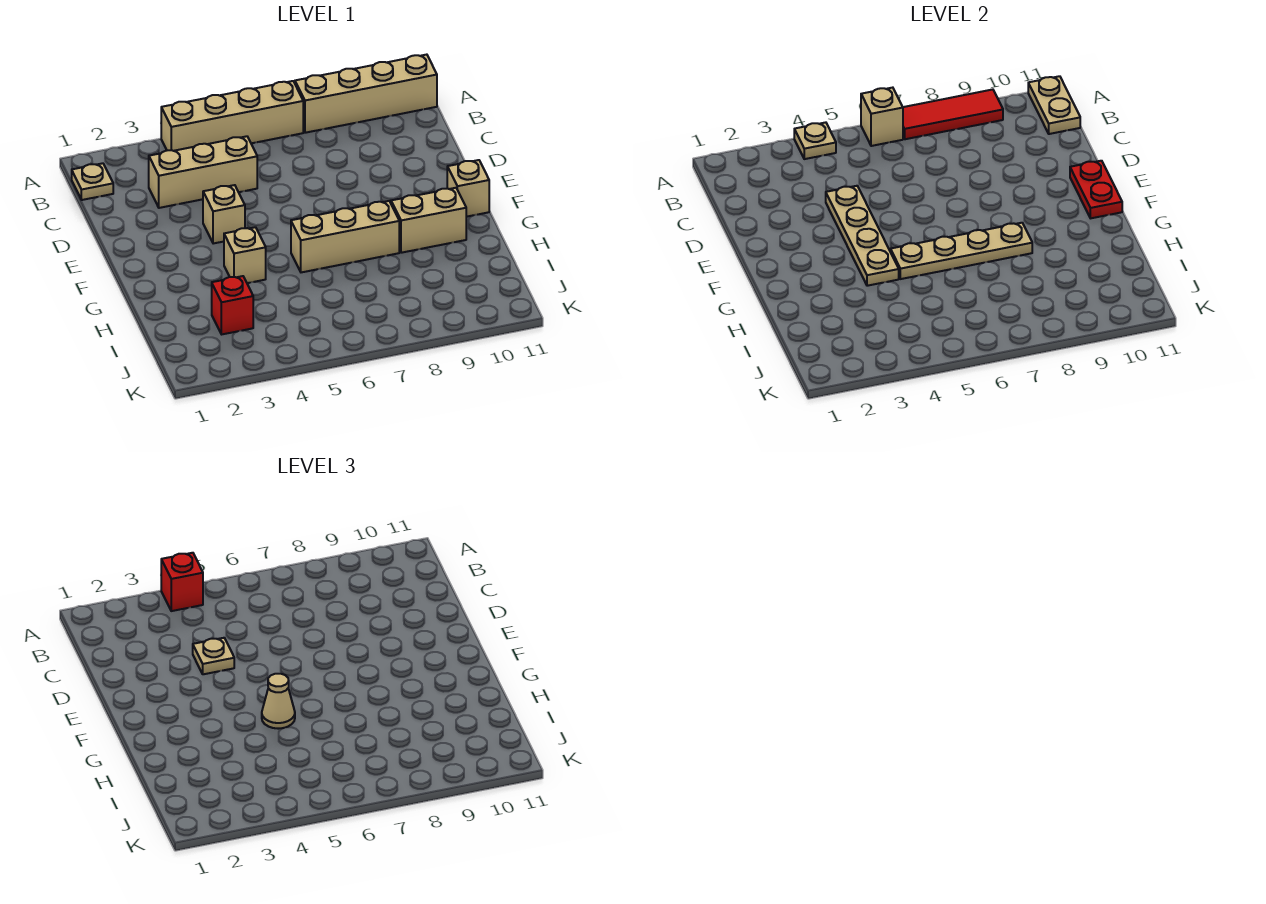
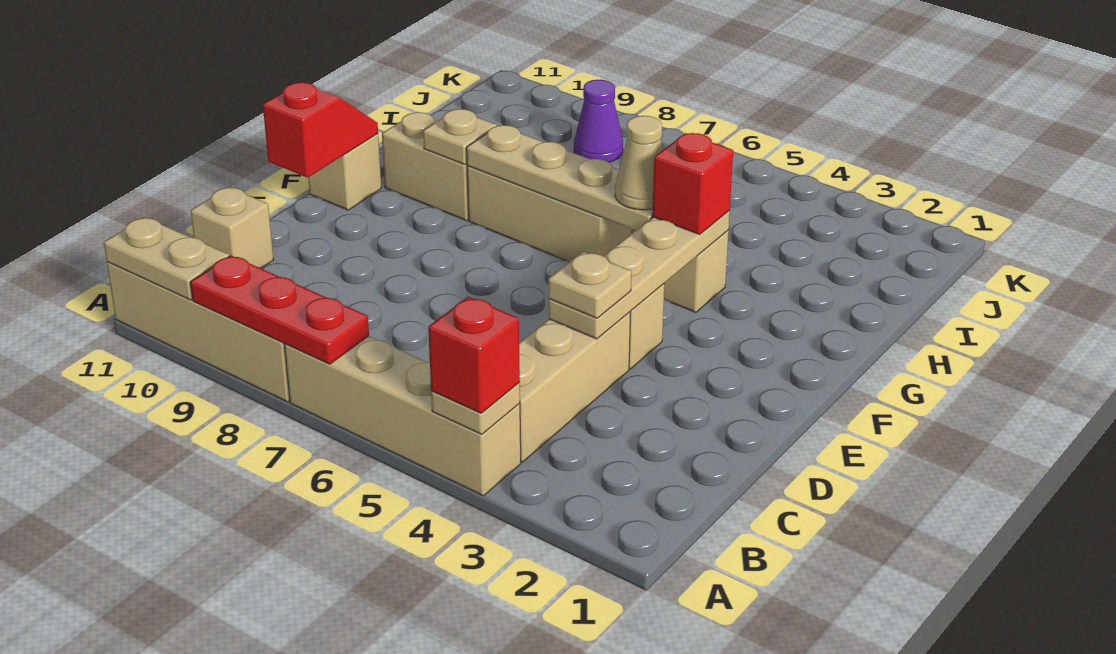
tan brick A6 level 2 -> tan brick C11 level 1
red tile A7:A9 level 2 -> red plate A7:A9 level 2
tan plate A11:B11 level 2 -> tan plate A10:A11 level 2
tan plate B1 level 1 -> tan plate G9 level 2
tan brick C3:C5 level 1 -> tan brick B4:D4 level 1
red plate E11:F11 level 2 -> red slope E11:F11 level 2 top E
red brick I3 level 1 -> red brick G4 level 3
none -> purple cone J8 level 1

